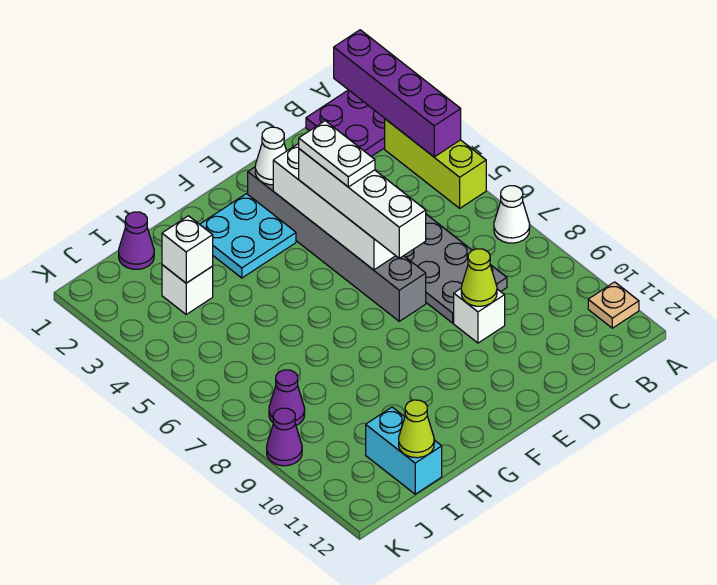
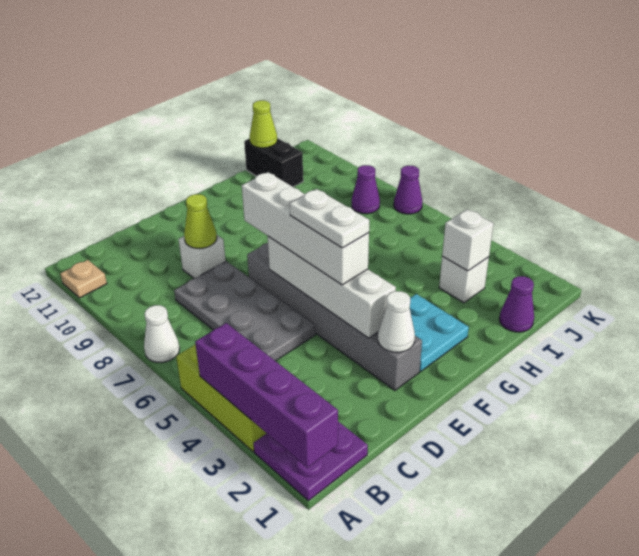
cyan brick I11:I12 level 1 -> black brick I11:I12 level 1
purple cone K9 level 1 -> purple cone K7 level 1

